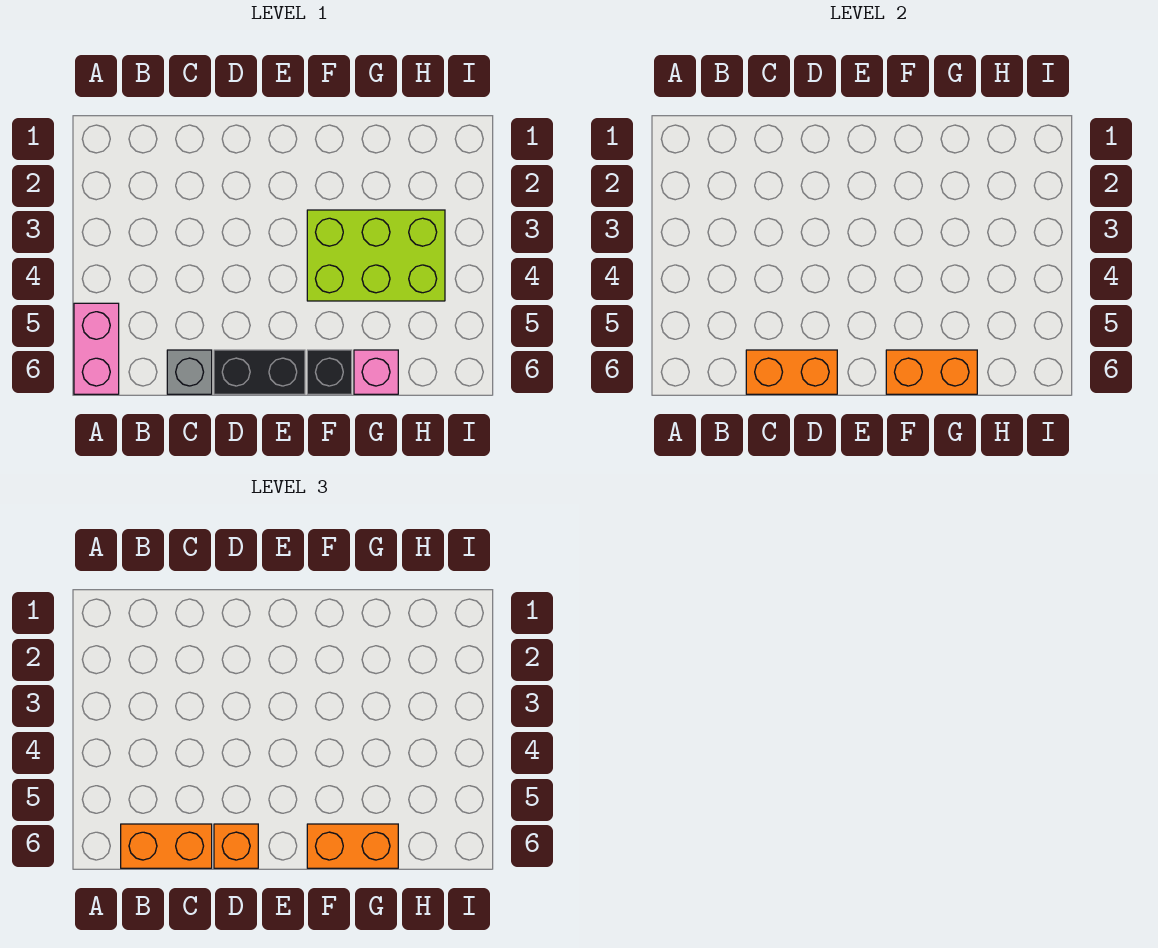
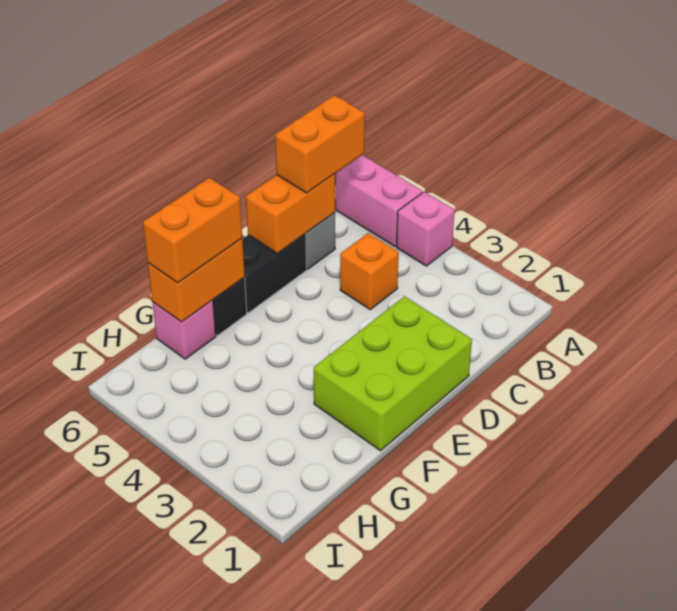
none -> pink brick A4 level 1
orange brick D6 level 3 -> orange brick C4 level 1
lime brick F3:H4 level 1 -> lime brick D1:F2 level 1

